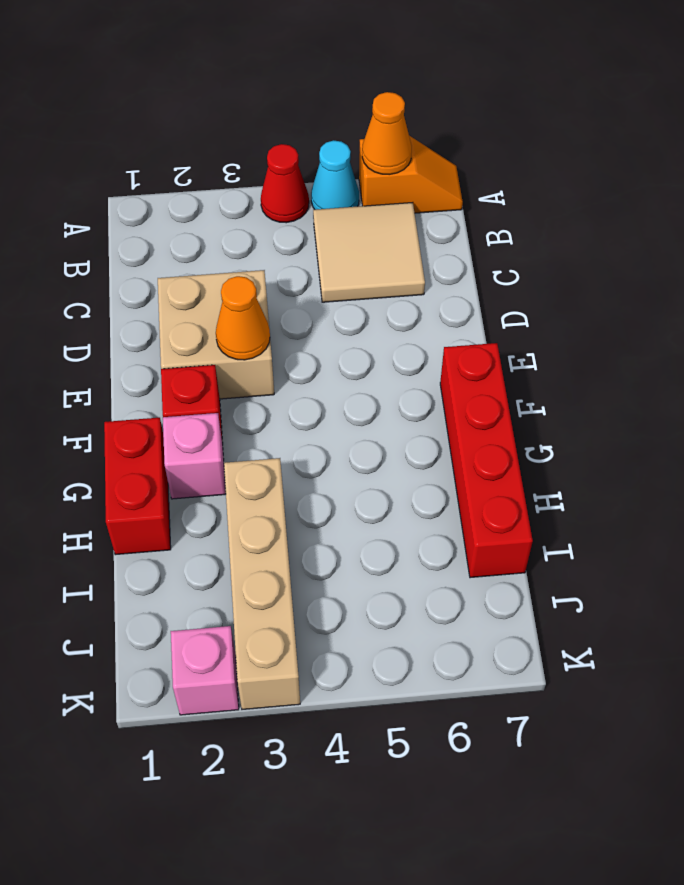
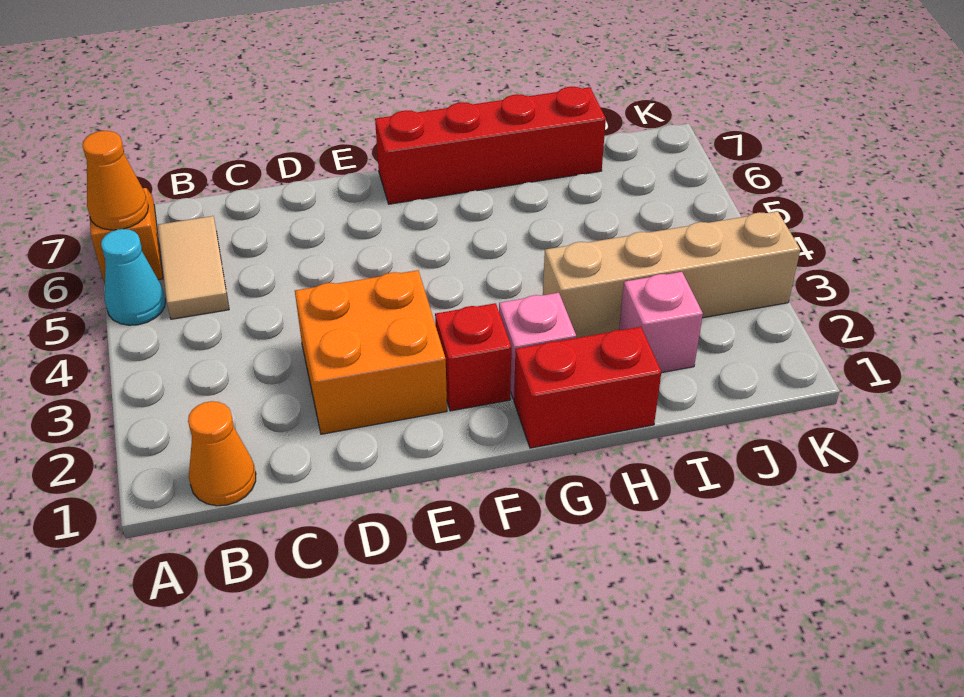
red cone A4 level 1 -> none
tan tile B5:C6 level 1 -> tan tile B5:B6 level 1
tan brick D2:E3 level 1 -> orange brick D2:E3 level 1
orange cone E3 level 2 -> orange cone B1 level 1
pink brick K2 level 1 -> pink brick I2 level 1

